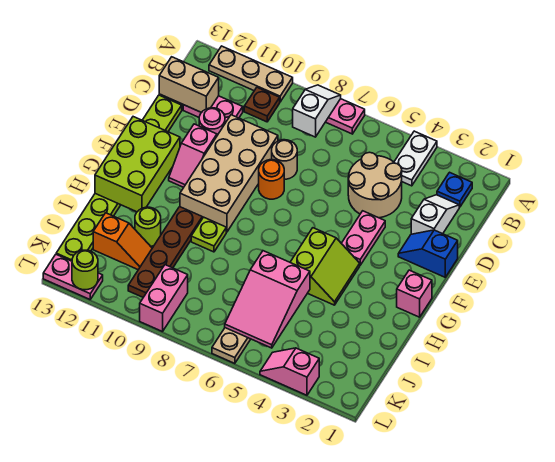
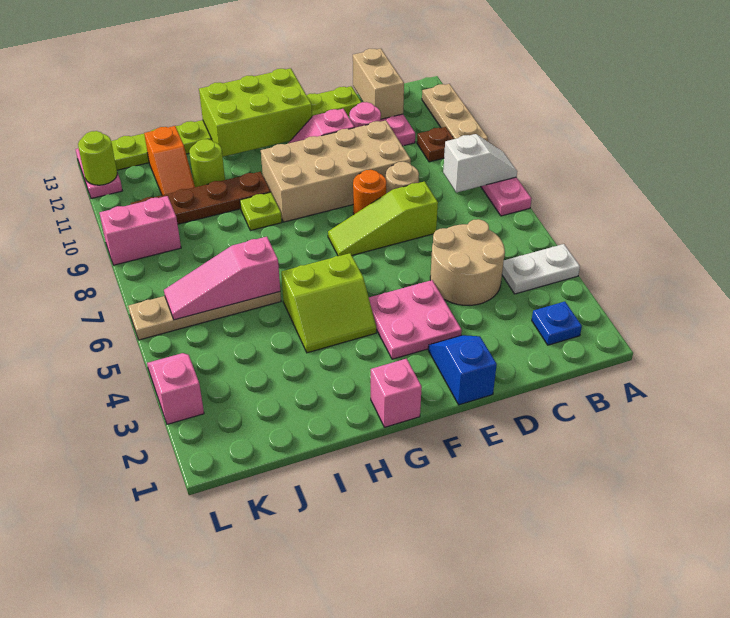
white slope C2:D2 level 1 top D -> none
none -> lime slope D7:F7 level 1 top D
pink plate E4:F4 level 1 -> pink plate E3:F4 level 1
pink slope I5:K6 level 2 top I -> pink slope I6:K6 level 2 top I

